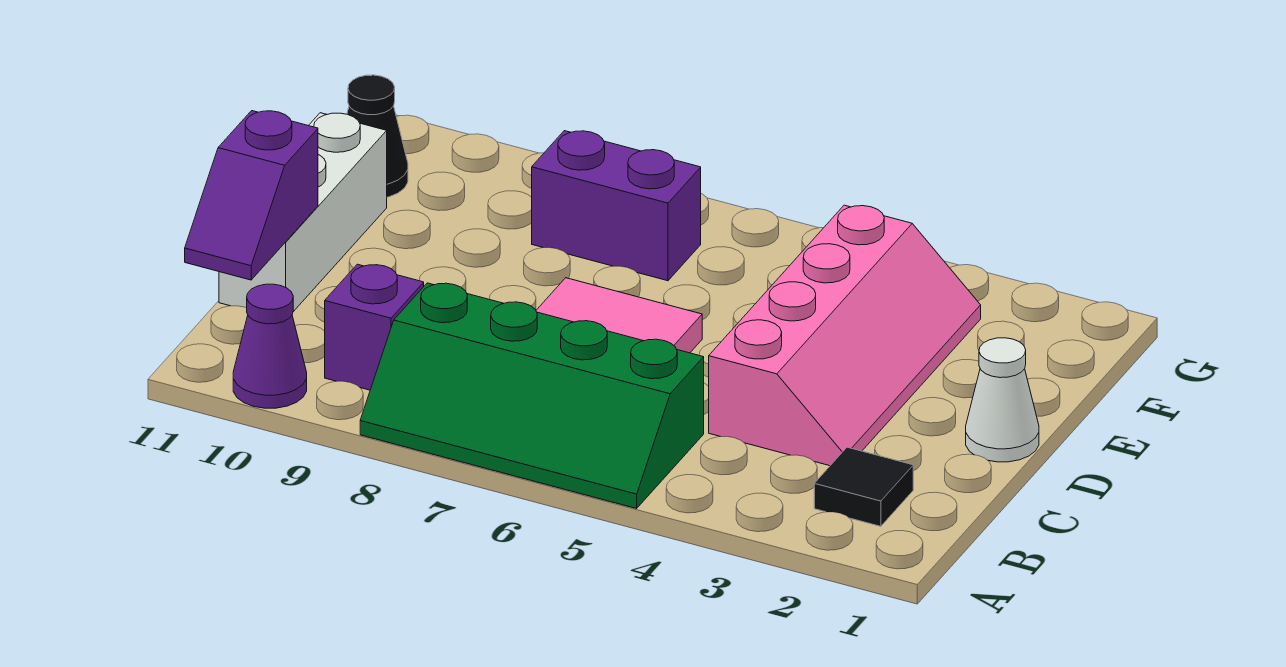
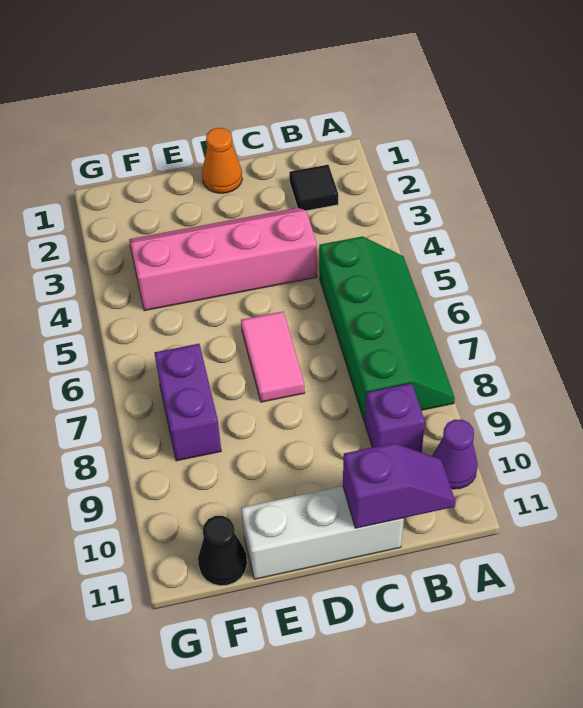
white cone D1 level 1 -> orange cone D1 level 1

